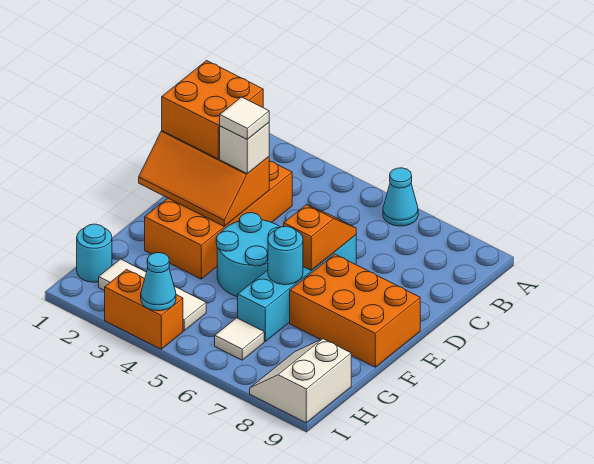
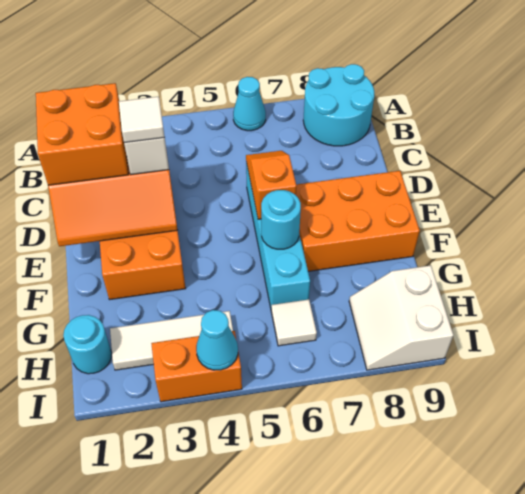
cyan round brick E4:F5 level 1 -> cyan round brick A8:B9 level 1

